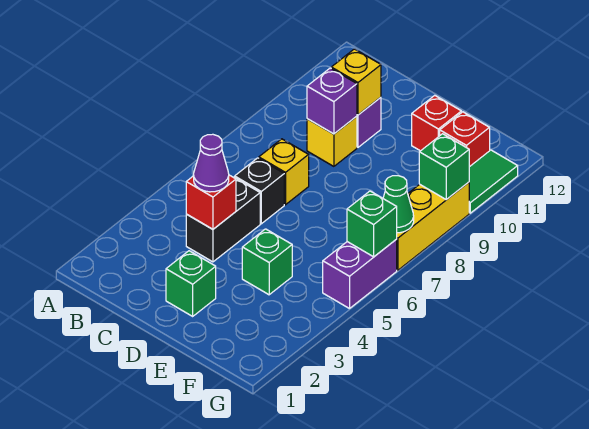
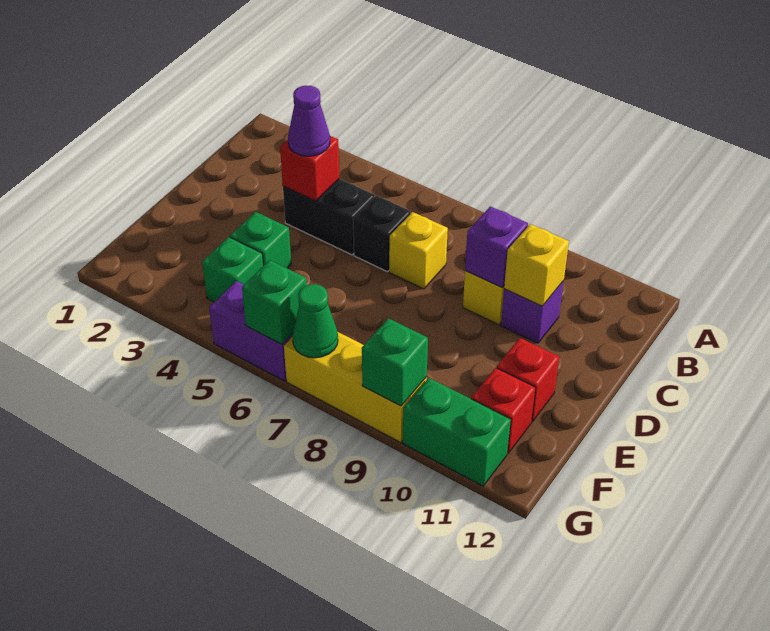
green brick D2 level 1 -> green brick F4 level 1
green tile G10:G11 level 1 -> green brick G10:G11 level 1

